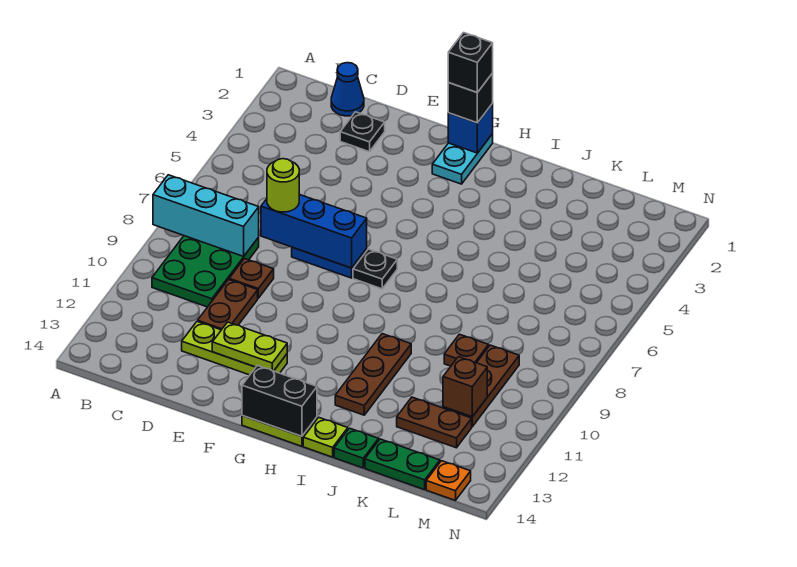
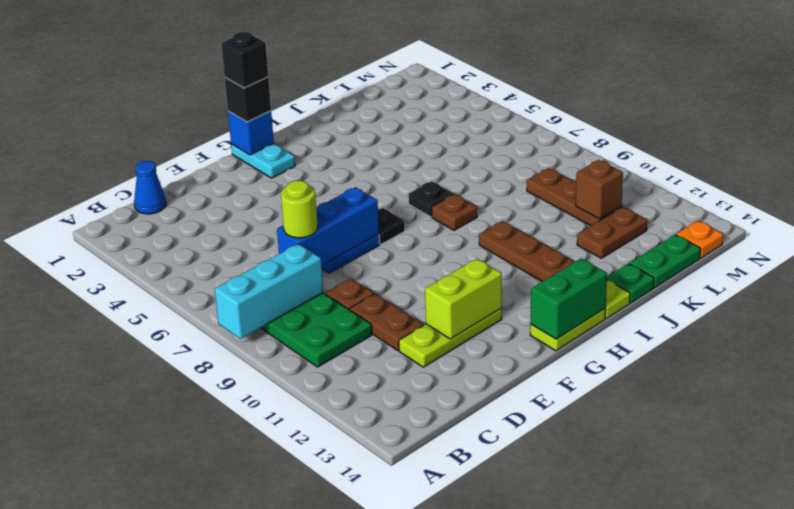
black plate D2 level 1 -> black plate I7 level 1
lime plate E12:F12 level 2 -> lime brick E12:F12 level 2
black brick G14:H14 level 2 -> green brick G14:H14 level 2
brown plate K9 level 1 -> brown plate I8 level 1

